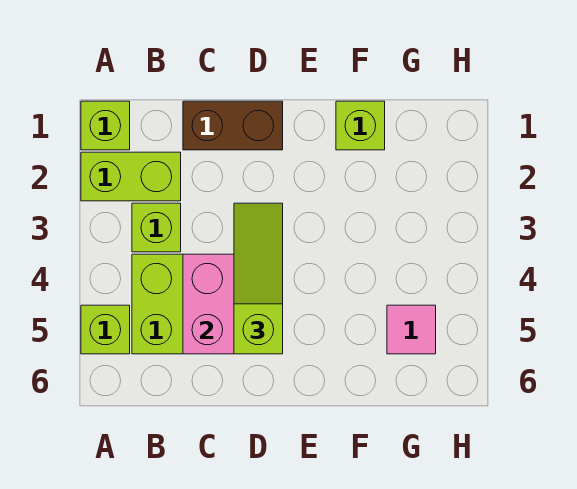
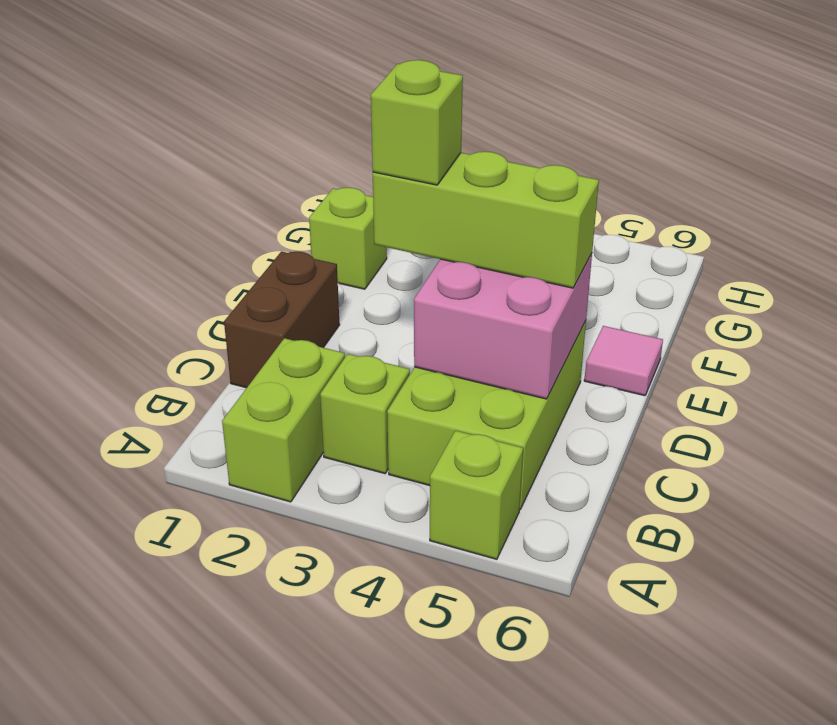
lime brick A1 level 1 -> lime brick D3 level 4
lime slope D3:D5 level 3 top 5 -> lime brick D3:D5 level 3
pink tile G5 level 1 -> pink tile E6 level 1

